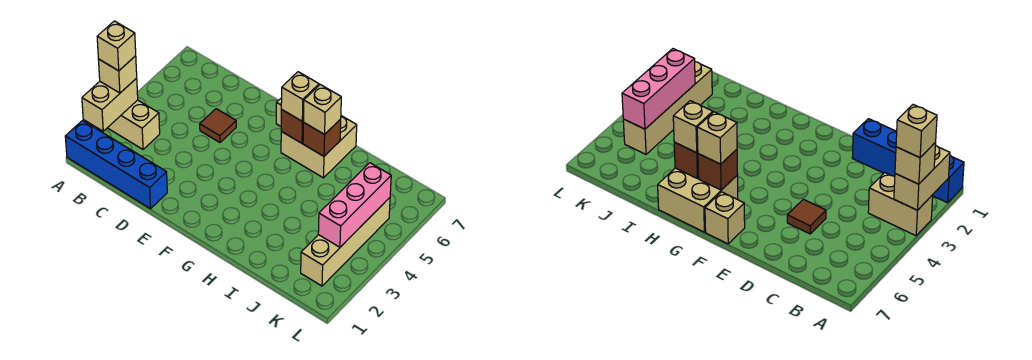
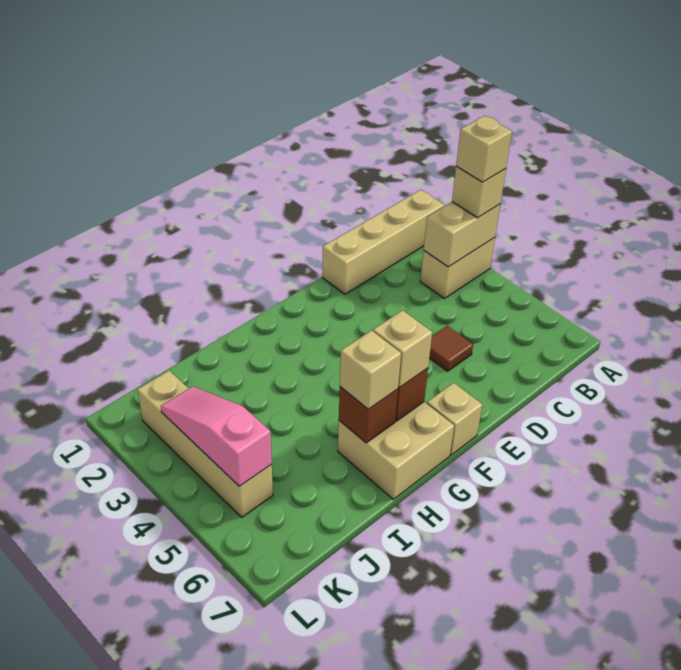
blue brick A1:D1 level 1 -> tan brick A1:D1 level 1
tan brick A2:A3 level 2 -> tan brick A3:B3 level 2
pink brick K3:K5 level 2 -> pink slope K3:K5 level 2 top 5

